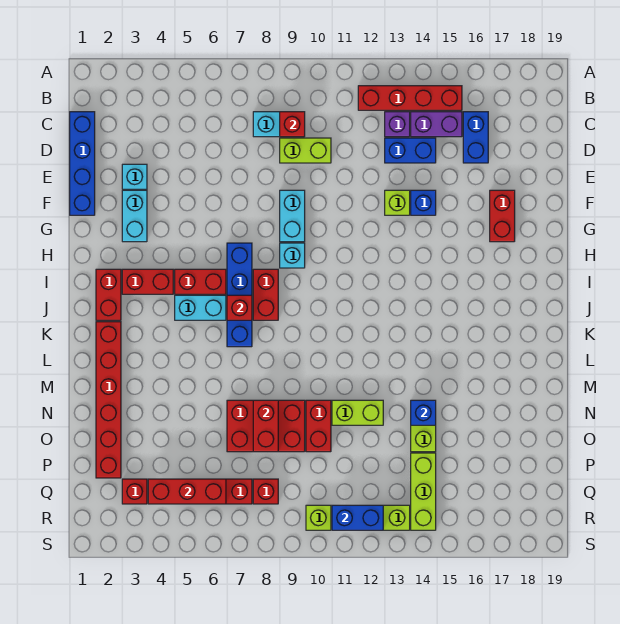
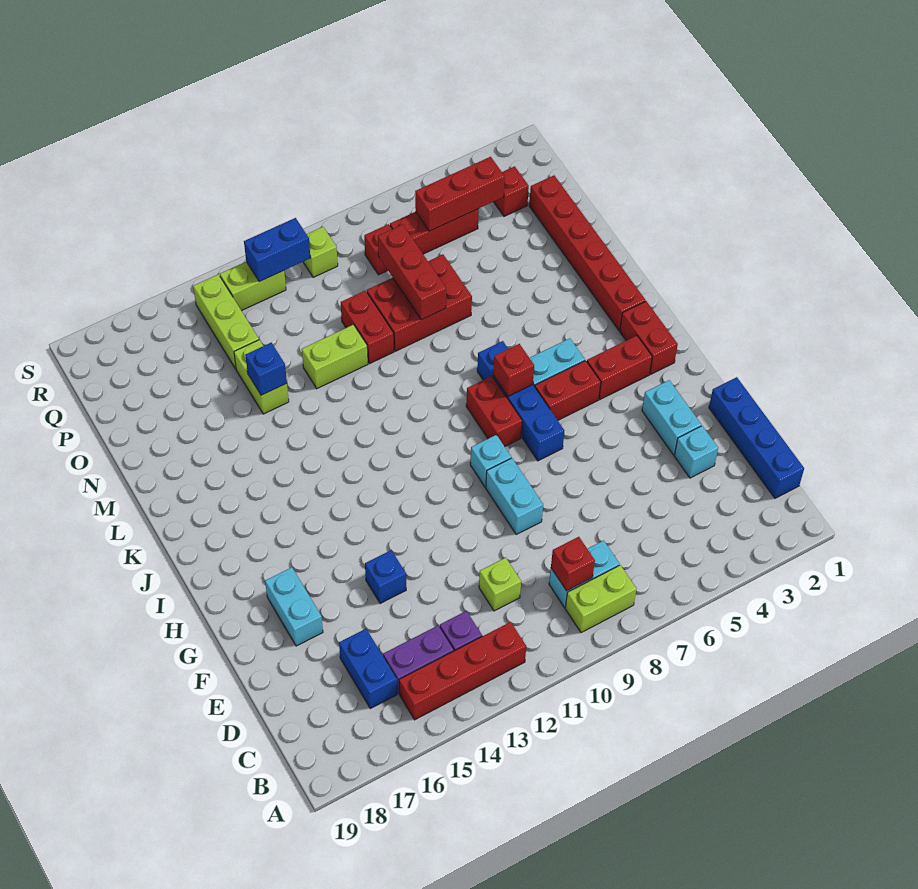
lime brick D9:D10 level 1 -> lime brick B8:B9 level 1
blue brick D13:D14 level 1 -> none
lime brick F13 level 1 -> lime brick D11 level 1
red brick F17:G17 level 1 -> cyan brick F17:G17 level 1
red brick N8:O8 level 2 -> red brick N8:P8 level 2

